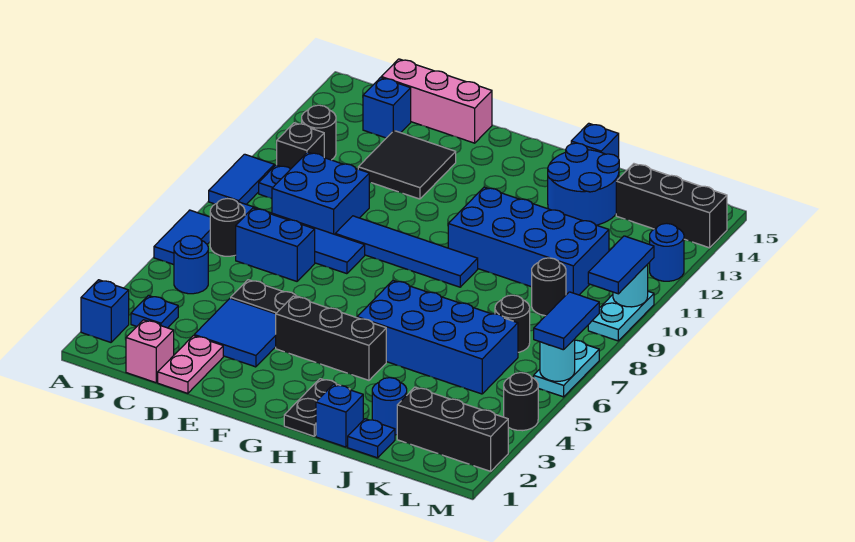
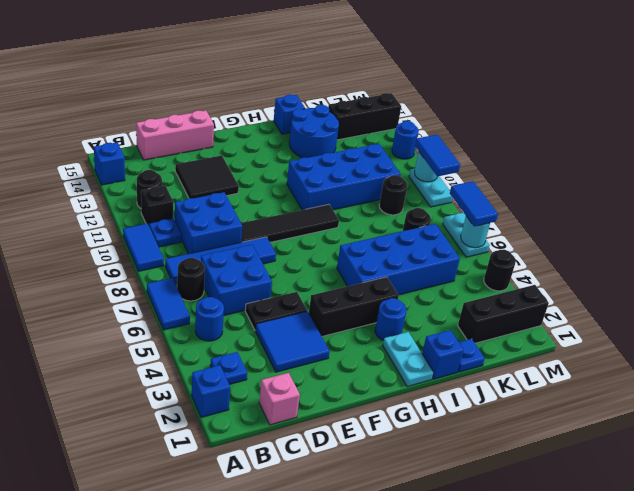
blue brick C7:D7 level 1 -> blue brick C6:D7 level 1
blue brick C14 level 1 -> blue brick A14 level 1
pink plate D1:D2 level 1 -> none
blue tile E9:H9 level 1 -> black tile E9:H9 level 1
black plate H1:H2 level 1 -> cyan plate H1:H2 level 1
blue round brick J2 level 1 -> blue round brick H3 level 1

